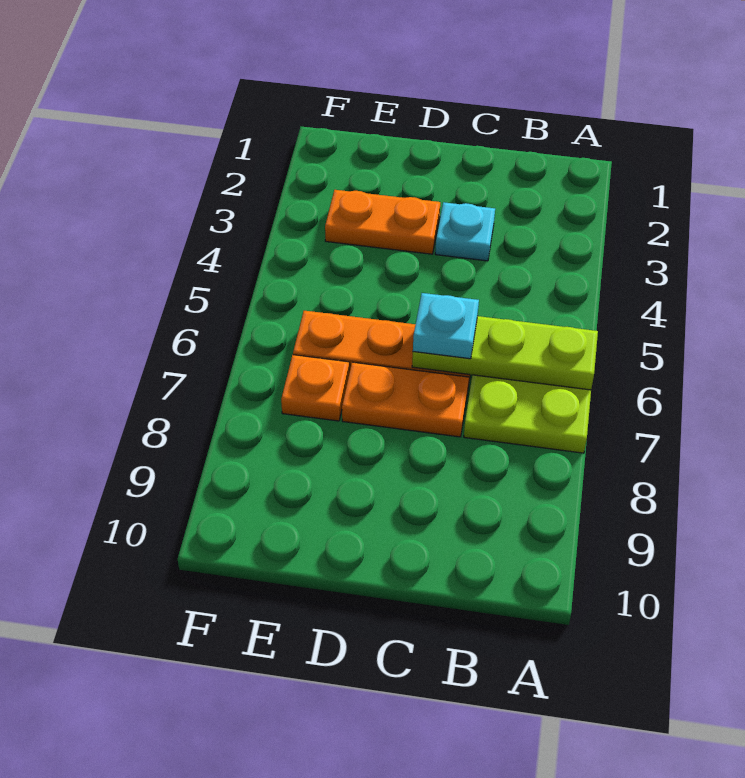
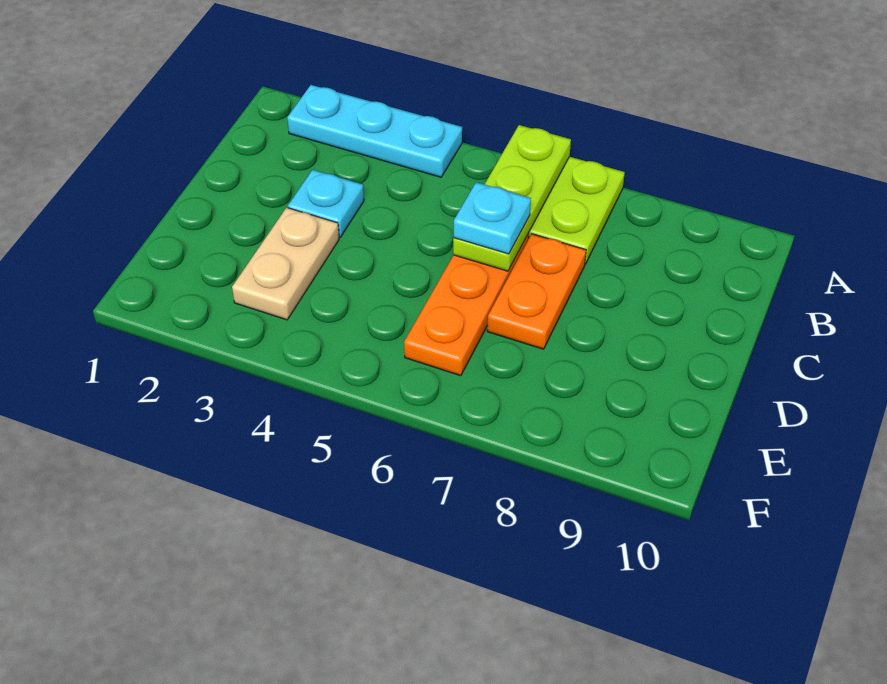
none -> cyan plate A2:A4 level 1
orange plate D3:E3 level 1 -> tan plate D3:E3 level 1
orange plate E7 level 1 -> none

